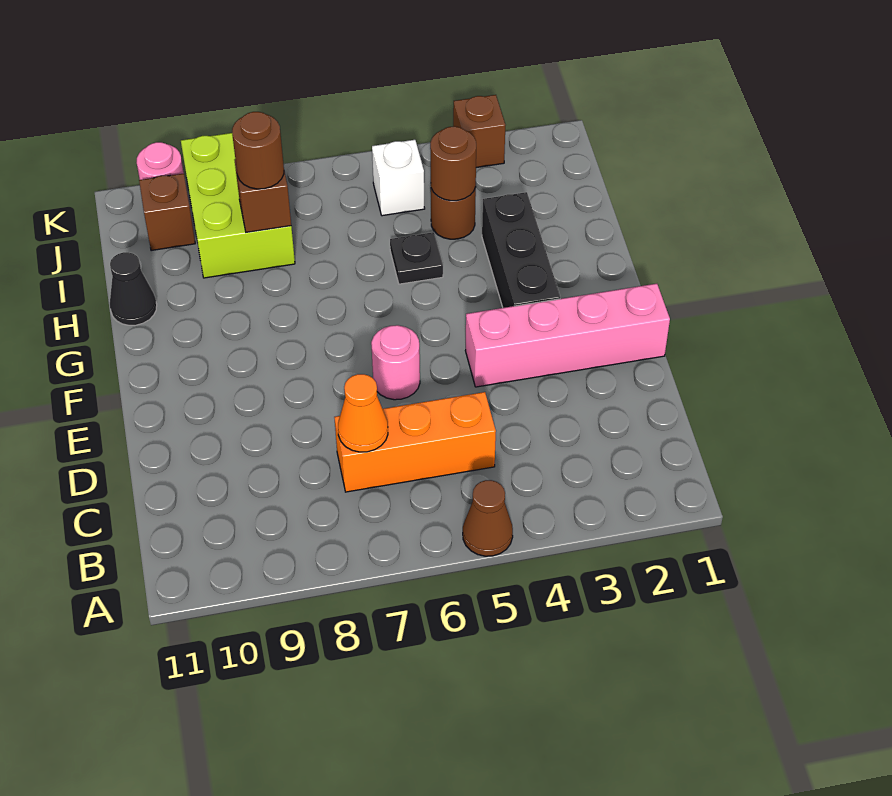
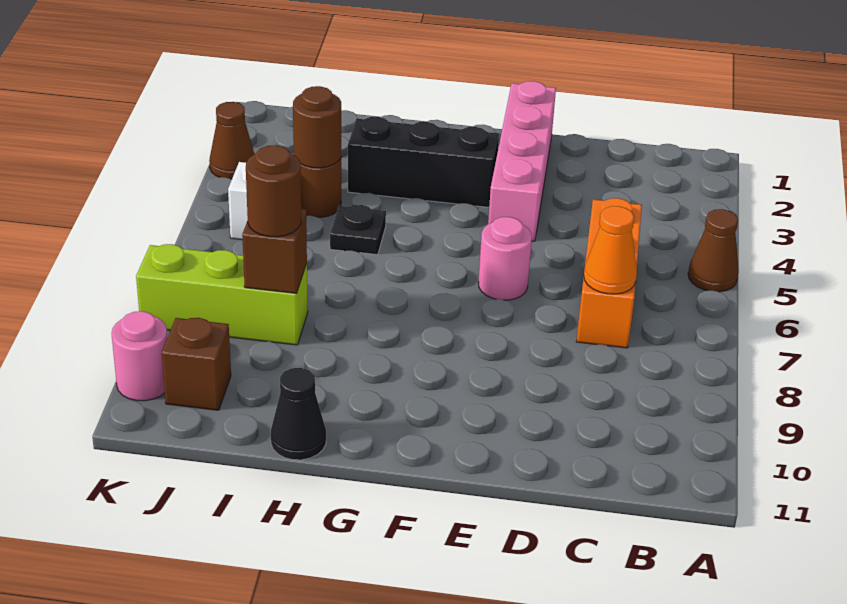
lime brick I8:K9 level 1 -> lime brick I8:K8 level 1
brown brick K3 level 1 -> brown cone K3 level 1

